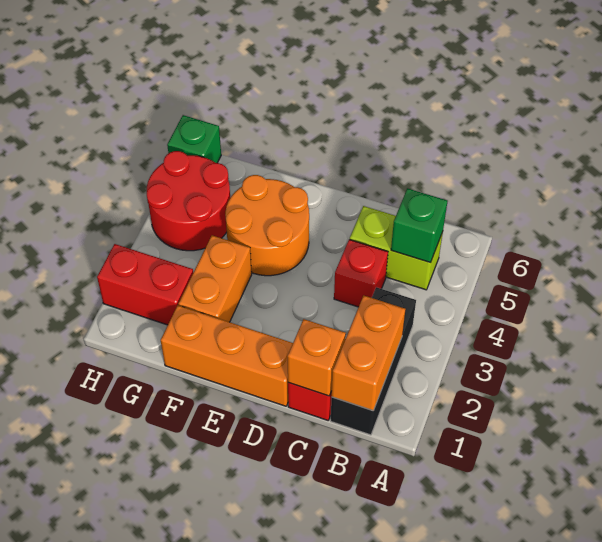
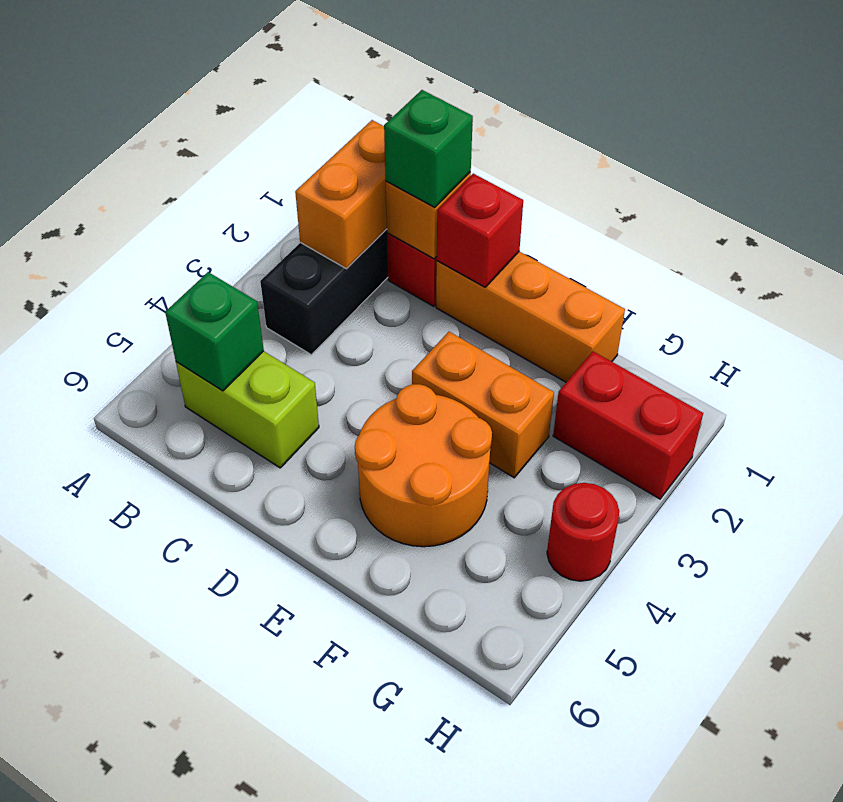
red brick C4 level 1 -> red brick D1 level 2
orange brick F2:F3 level 1 -> orange brick E3:F3 level 1
red round brick G4:H5 level 1 -> red round brick H4 level 1
green brick H6 level 1 -> green brick C1 level 3

